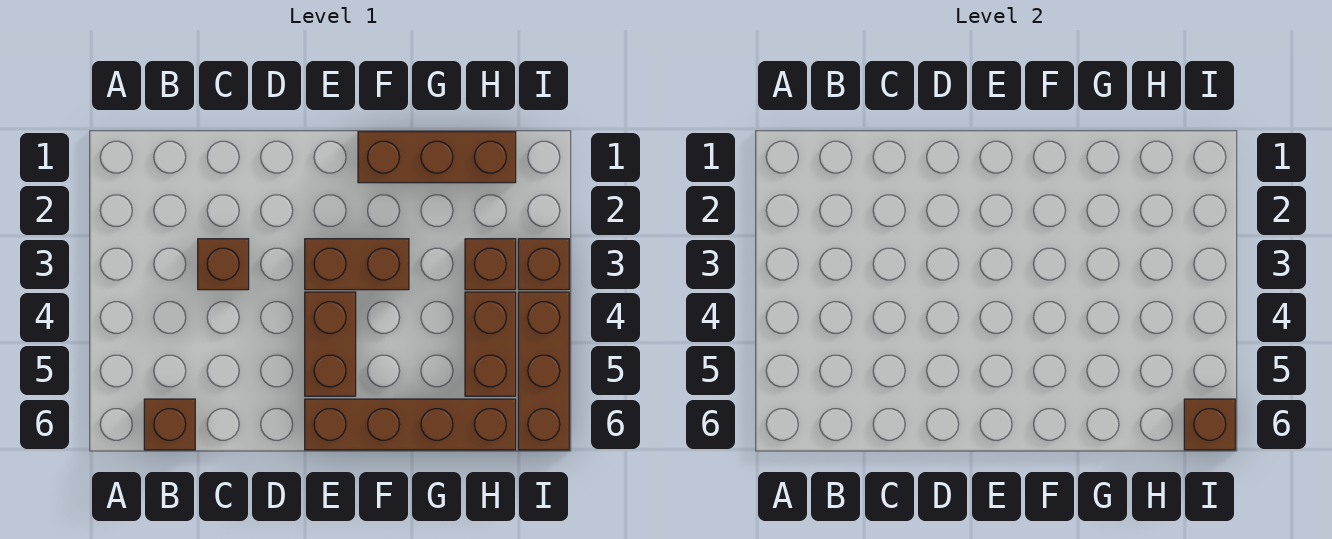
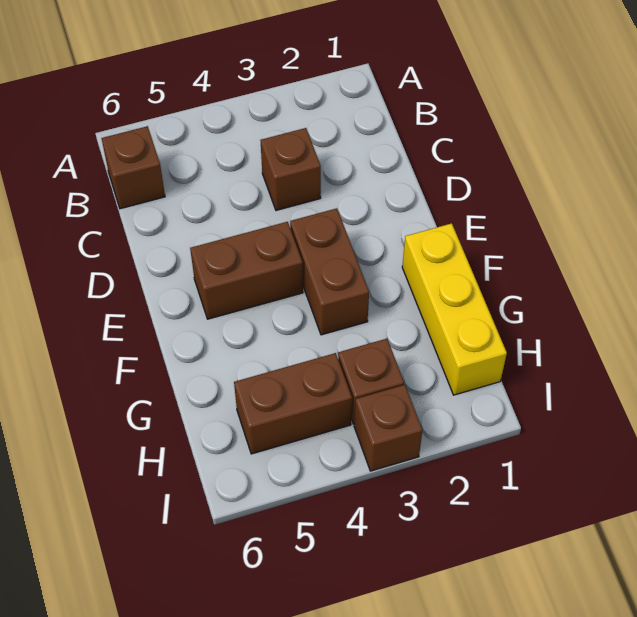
brown brick E6:H6 level 1 -> none
brown brick F1:H1 level 1 -> yellow brick F1:H1 level 1
brown brick I4:I6 level 1 -> none
brown brick I6 level 2 -> none

